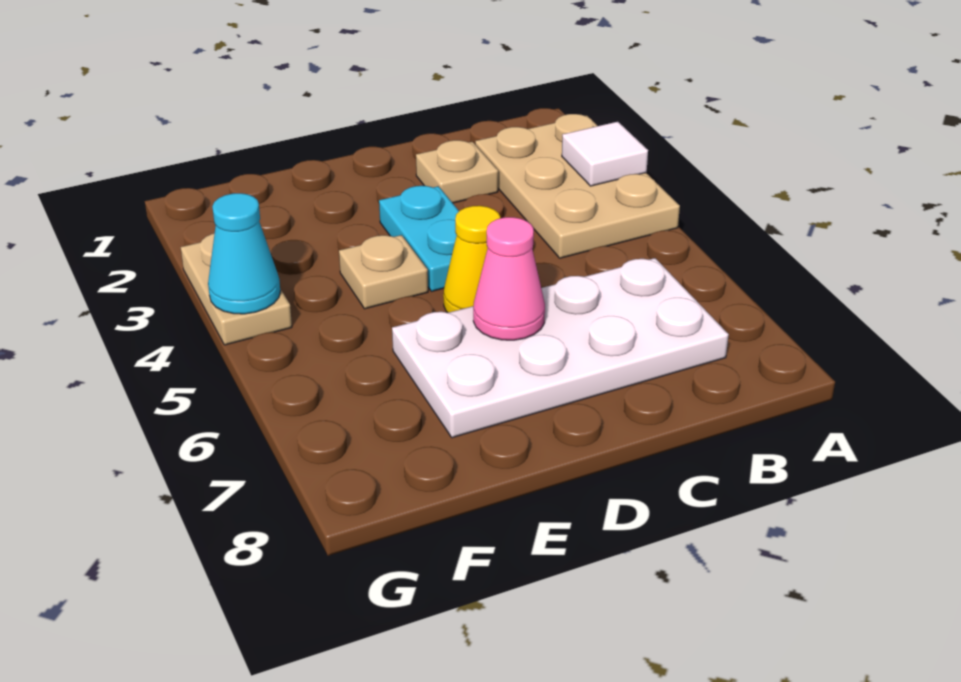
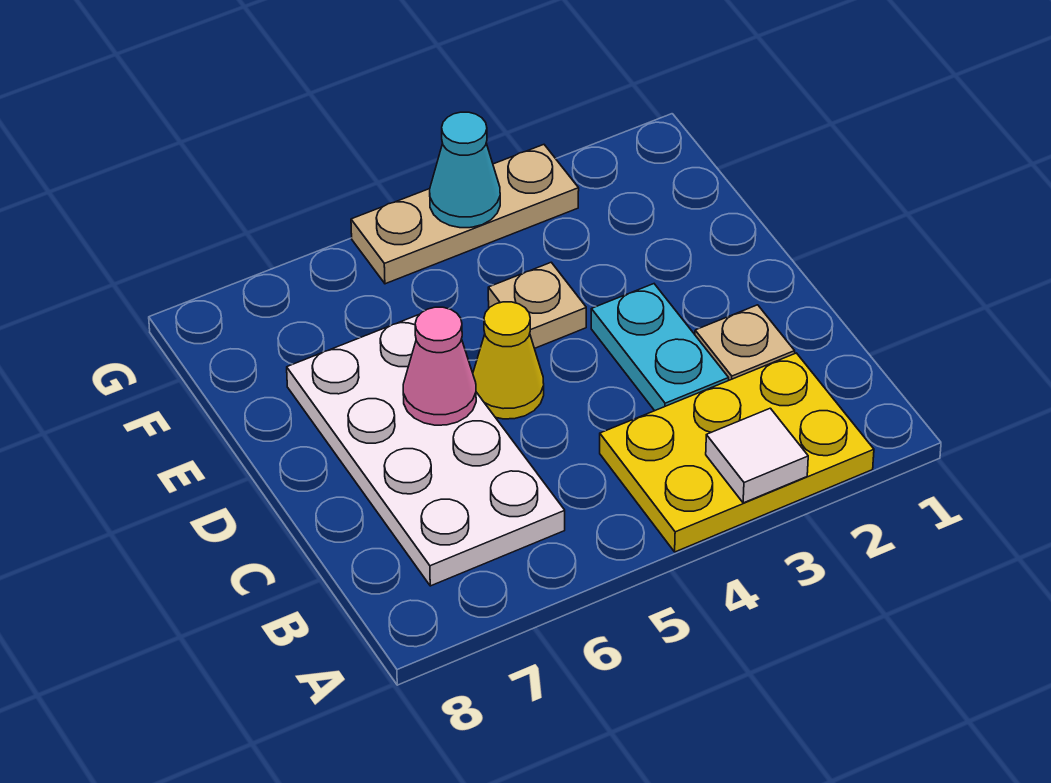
tan plate A2:B4 level 1 -> yellow plate A2:B4 level 1
cyan plate D3:D4 level 1 -> cyan plate C3:D3 level 1
tan plate G3:G4 level 1 -> tan plate G3:G5 level 1

